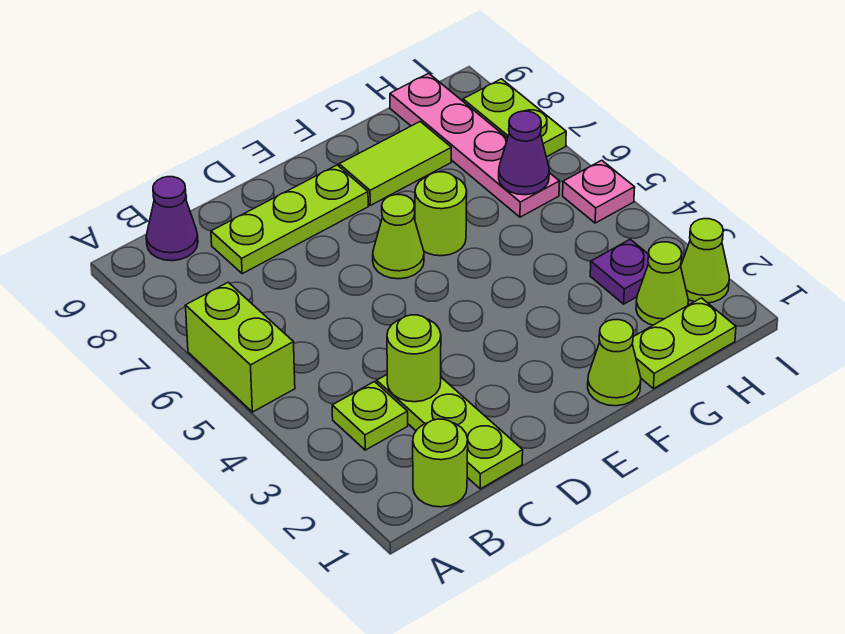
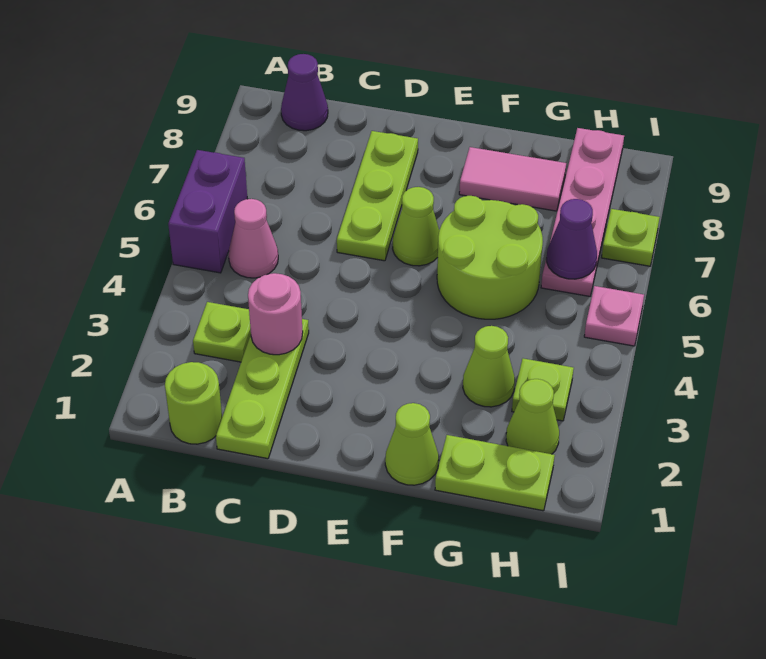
lime brick A5:A6 level 1 -> purple brick A5:A6 level 1
none -> pink cone B5 level 1
lime round brick C3 level 2 -> pink round brick C3 level 2
lime plate C8:E8 level 1 -> lime plate D6:D8 level 1
lime round brick F6 level 1 -> lime round brick F5:G6 level 1
lime tile F8:G8 level 1 -> pink tile F8:G8 level 1
purple plate H3 level 1 -> lime plate H3 level 1
lime cone I2 level 1 -> lime cone G3 level 1
lime plate I7:I8 level 1 -> lime plate I7 level 1

